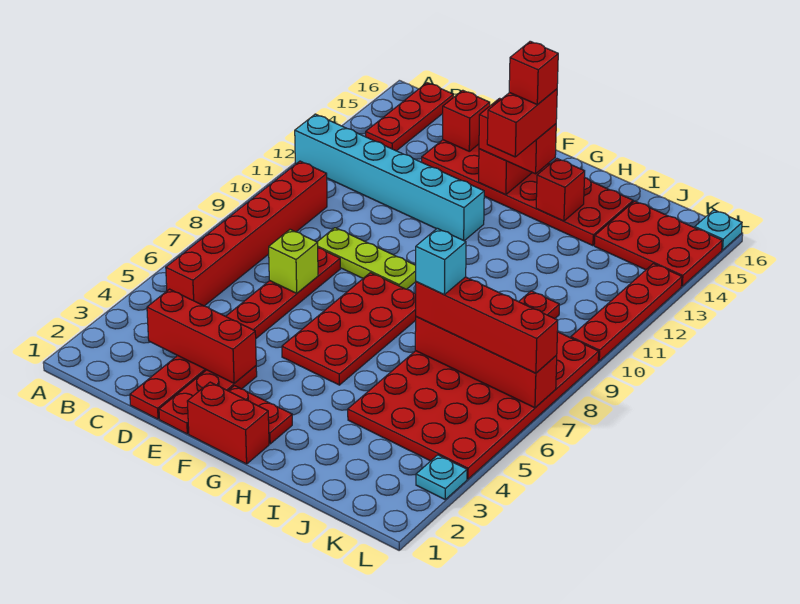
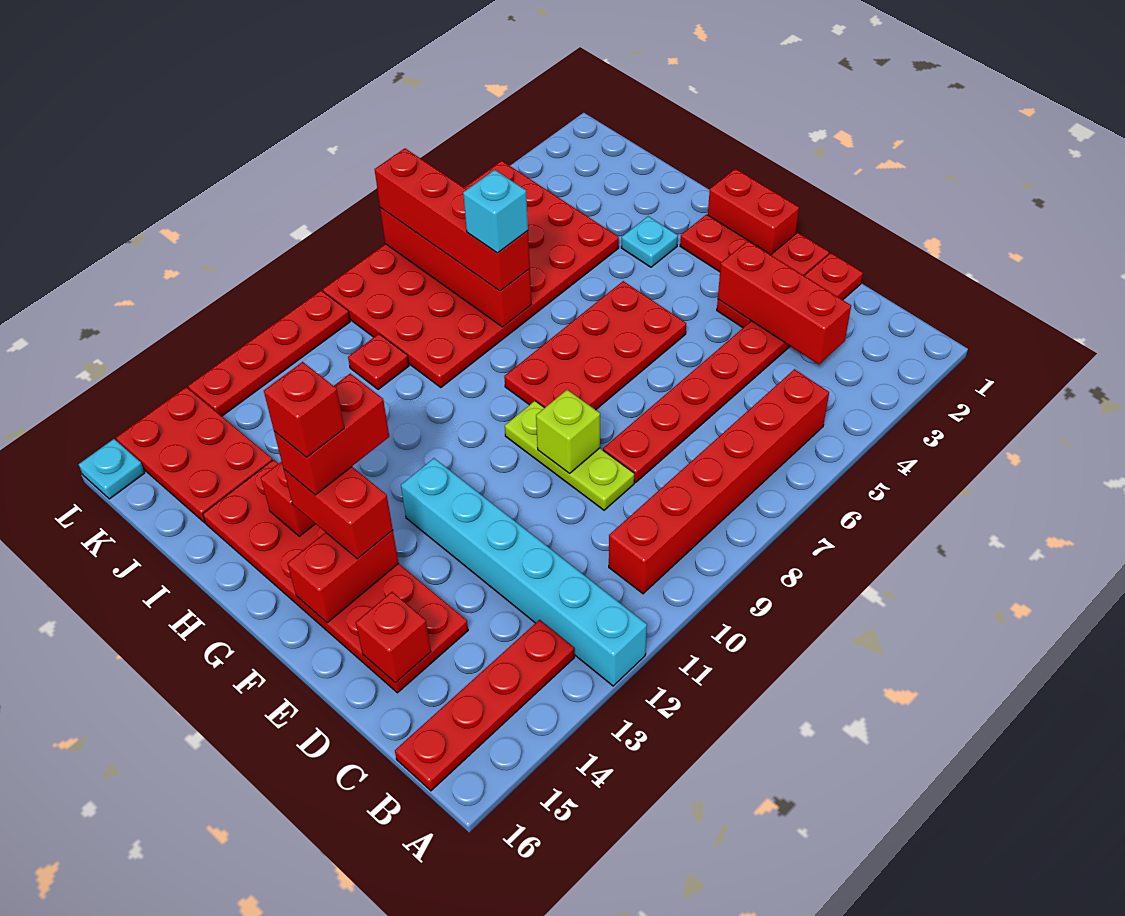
red plate B14:B16 level 1 -> red plate B13:B16 level 1
lime brick D7 level 2 -> lime brick E9 level 2
cyan plate L3 level 1 -> cyan plate H3 level 1

